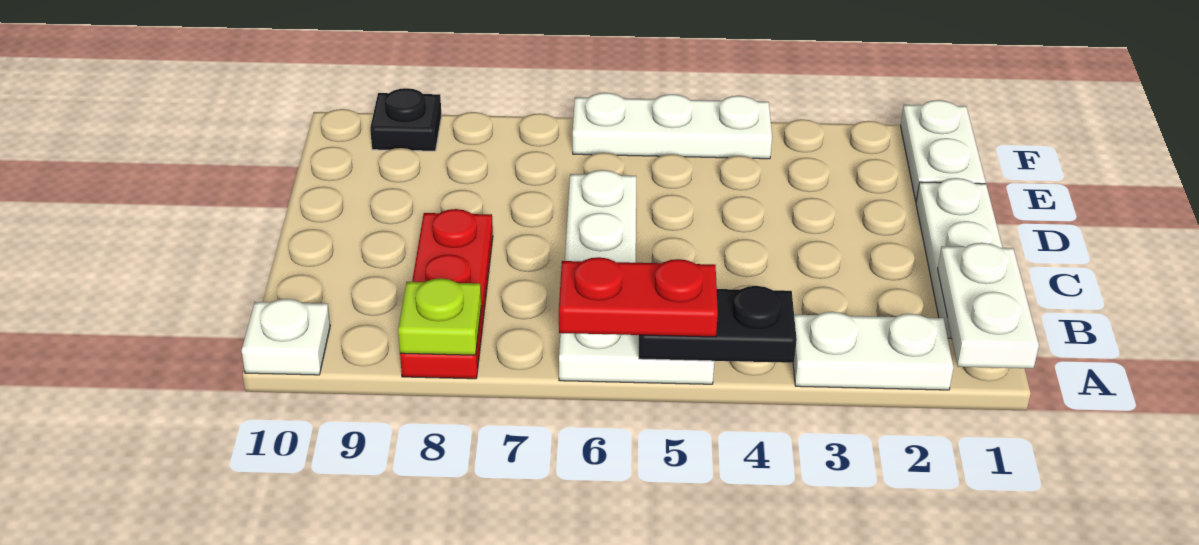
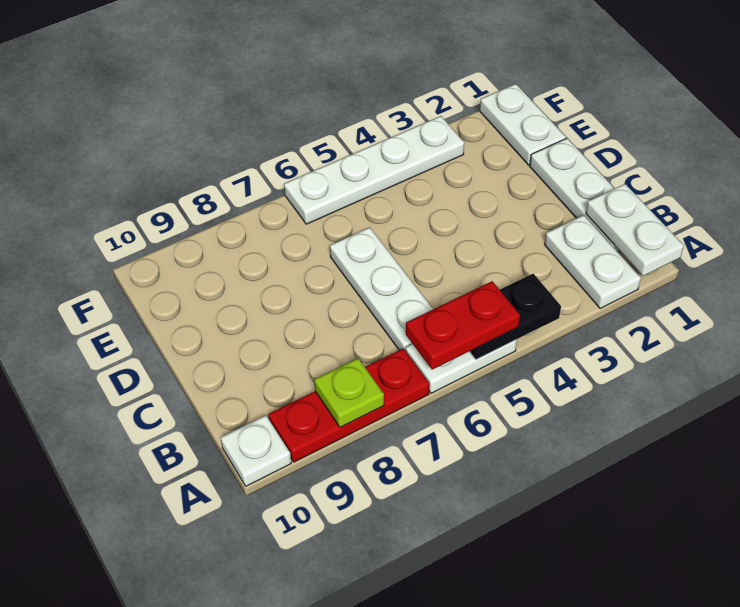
white plate A2:A3 level 1 -> white plate A2:B2 level 1
red plate A8:C8 level 1 -> red plate A7:A9 level 1
white plate F4:F6 level 1 -> white plate F3:F6 level 1
black plate F9 level 1 -> none

